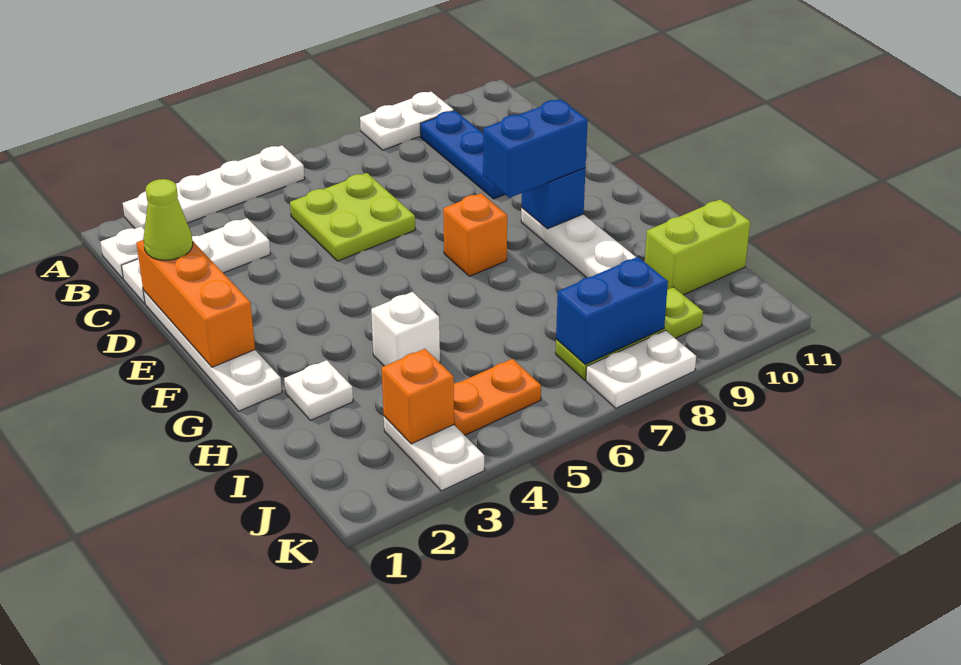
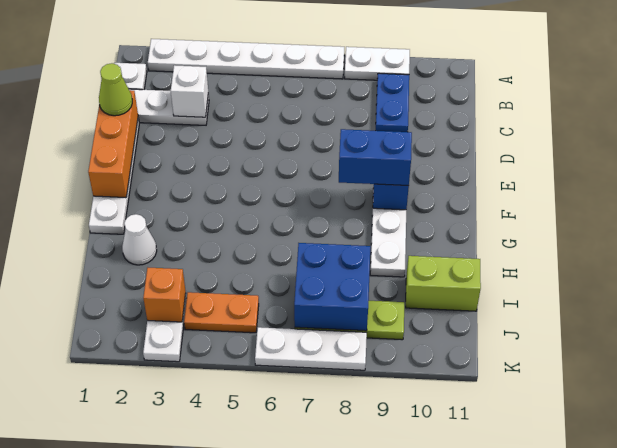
white plate A2:A5 level 1 -> white plate A2:A7 level 1
blue plate B9:D9 level 1 -> blue plate B9:C9 level 1
lime plate C5:D6 level 1 -> none
orange brick F7 level 1 -> none
white plate H2 level 1 -> white cone H2 level 1
white brick H4 level 1 -> white brick C3 level 2
blue brick J7:J8 level 2 -> blue brick I7:J8 level 2
white plate K7:K8 level 1 -> white plate K6:K8 level 1

